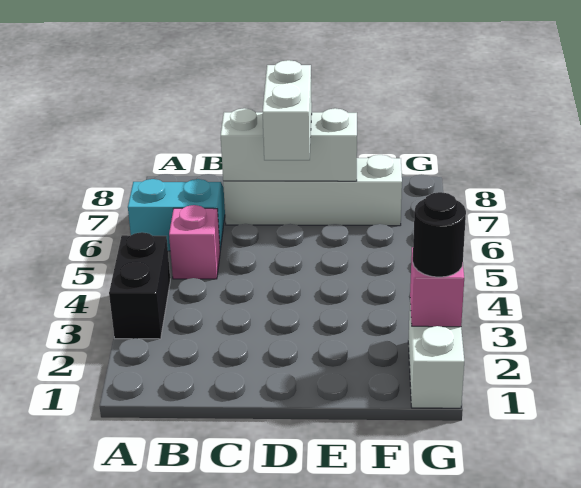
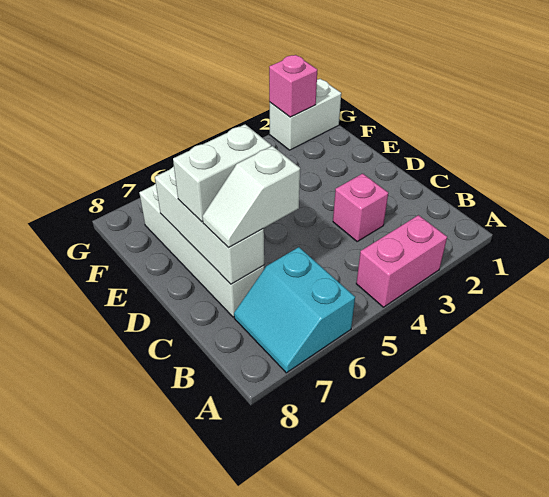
black brick A3:A4 level 1 -> pink brick A3:A4 level 1
pink brick B5 level 1 -> pink brick C3 level 1
none -> white slope C6:C7 level 3 top 6
black round brick G2 level 3 -> none

